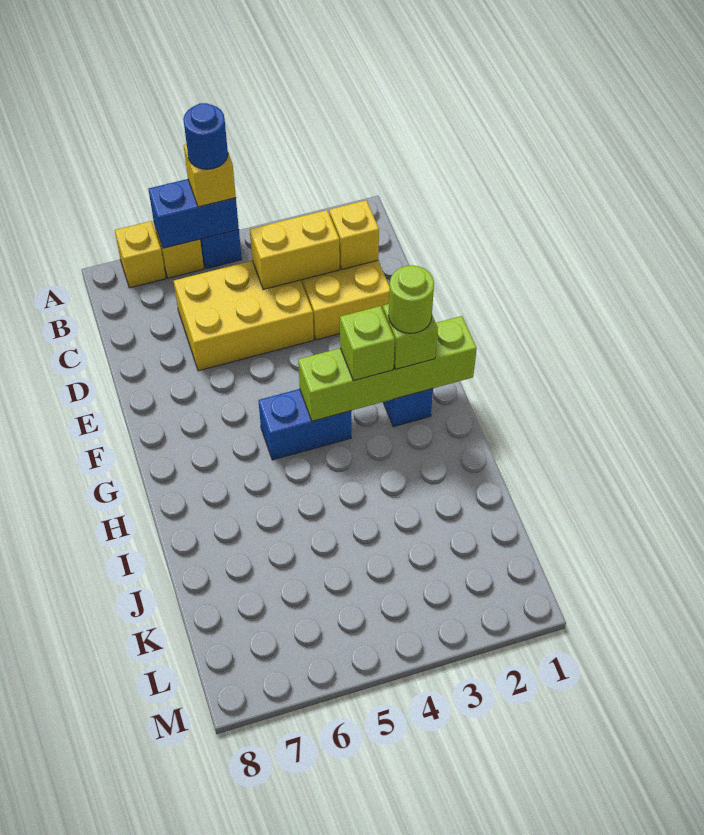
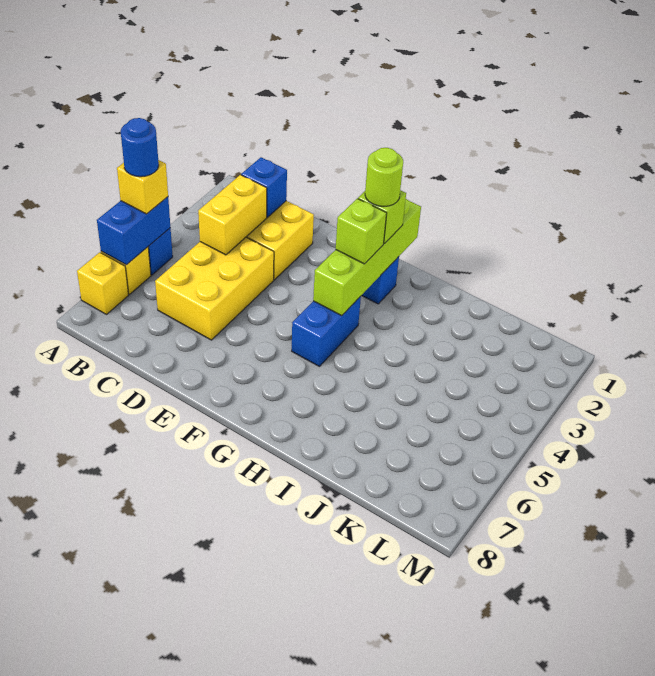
yellow brick C2 level 2 -> blue brick C2 level 2

